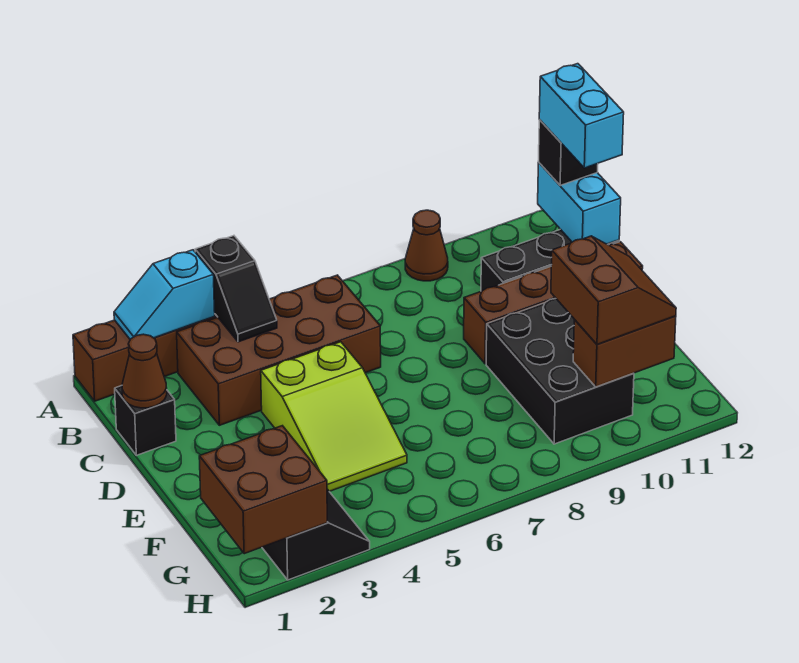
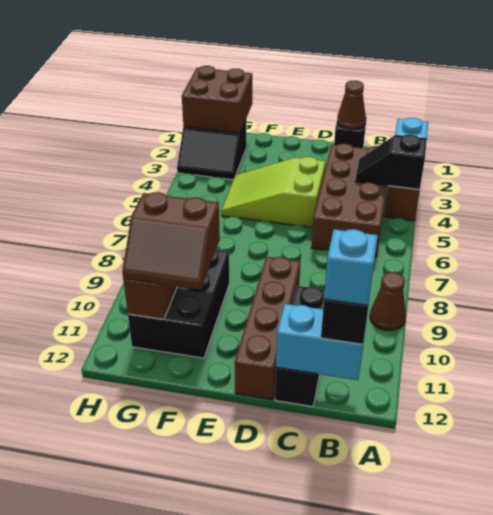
cyan brick B12:C12 level 4 -> cyan brick B12 level 4
black brick E9:G10 level 1 -> black brick F9:G11 level 1

